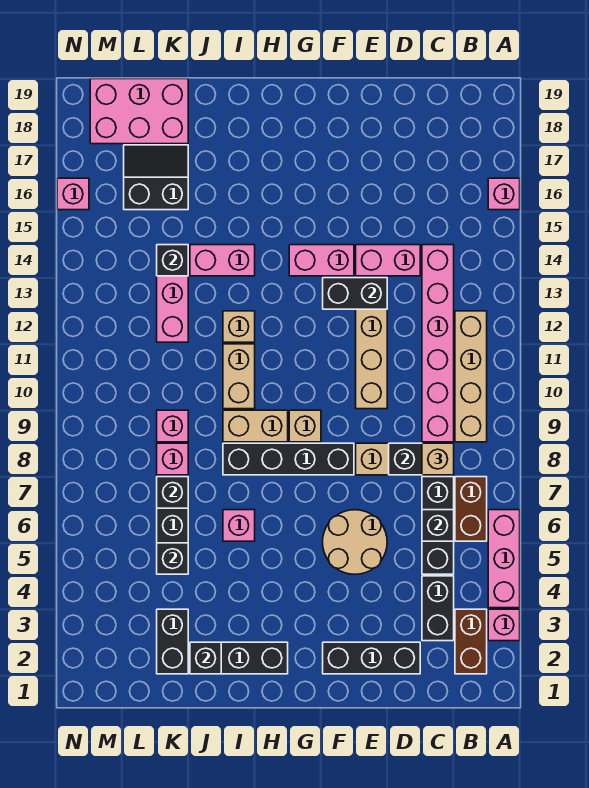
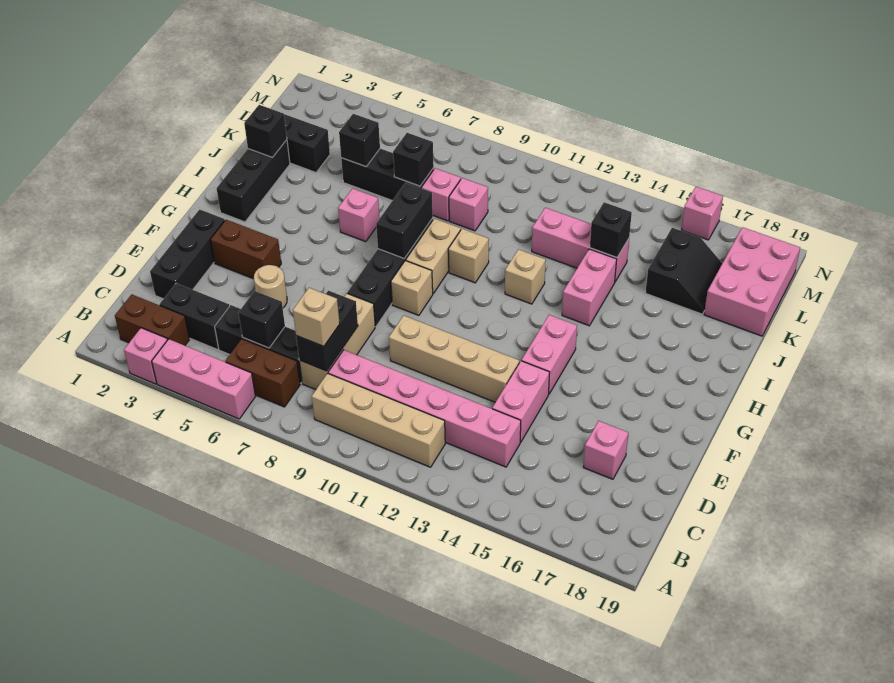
pink brick A16 level 1 -> pink brick D17 level 1
tan round brick E5:F6 level 1 -> tan round brick E5 level 1
black brick E13:F13 level 2 -> black brick H8:I8 level 2
none -> brown brick F3:F4 level 1
tan brick I10:I11 level 1 -> tan brick I10 level 1

